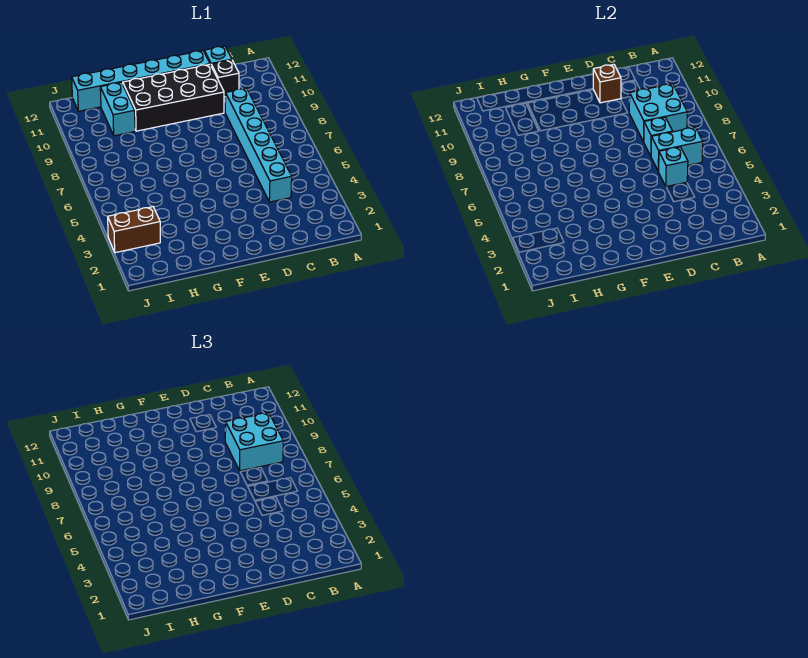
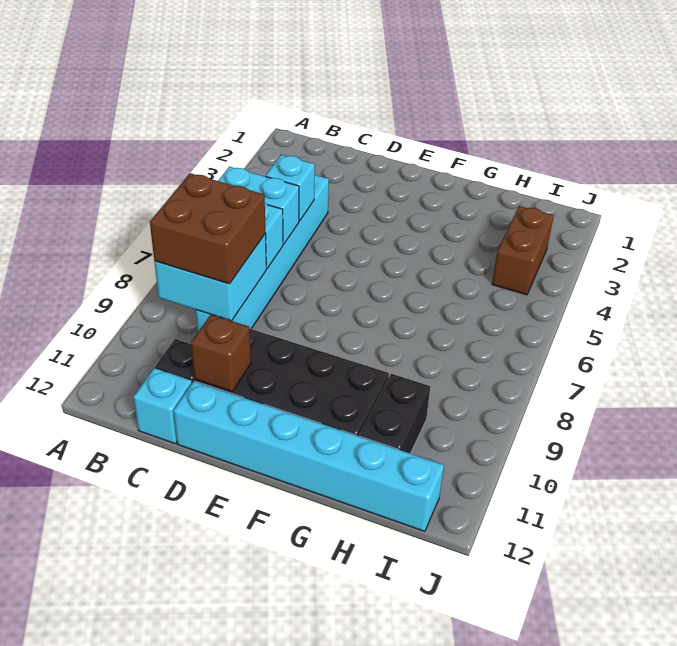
cyan brick B8:C9 level 3 -> brown brick B8:C9 level 3
cyan brick H10:H11 level 1 -> black brick H10:H11 level 1
brown brick I3:J3 level 1 -> brown brick I3:I4 level 1

